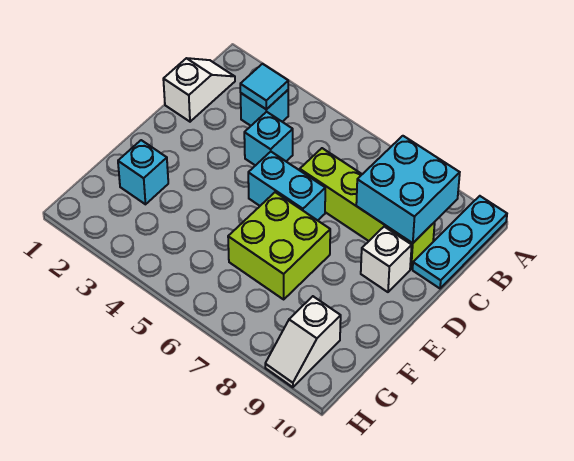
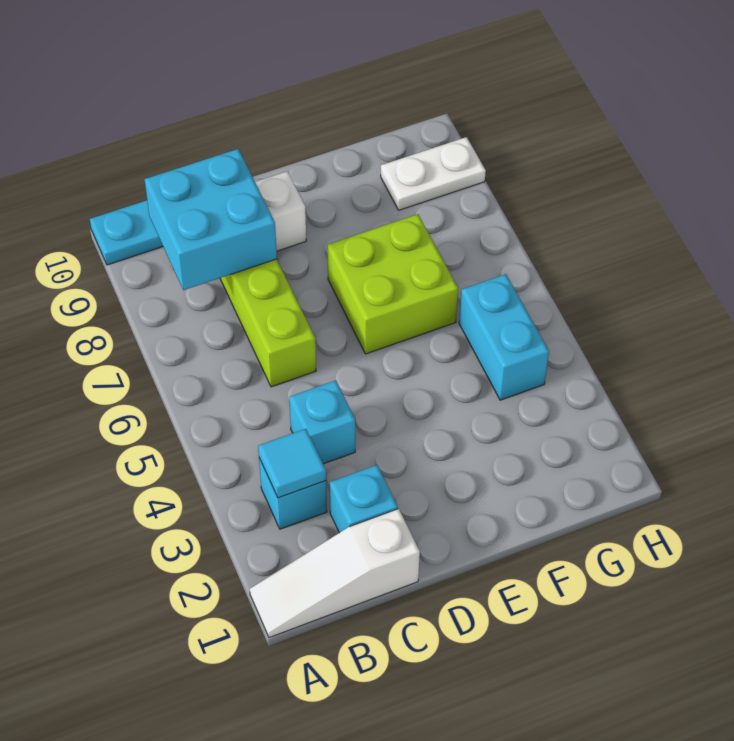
white slope B1:C1 level 1 top C -> white slope A1:C1 level 1 top C
cyan brick D5:D6 level 1 -> cyan brick G4:G5 level 1
cyan brick F2 level 1 -> cyan brick C2 level 1
white slope G9:H9 level 1 top G -> white plate G9:H9 level 1

